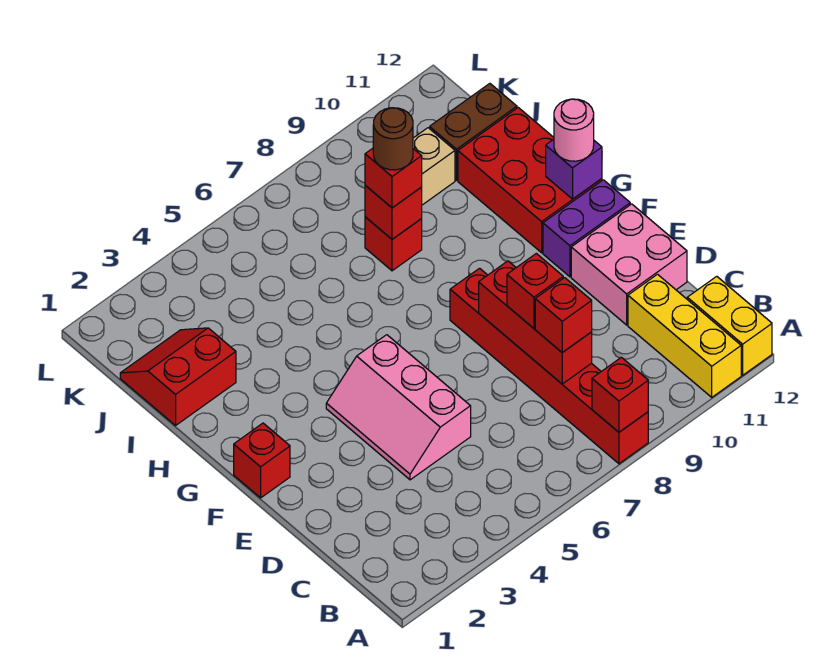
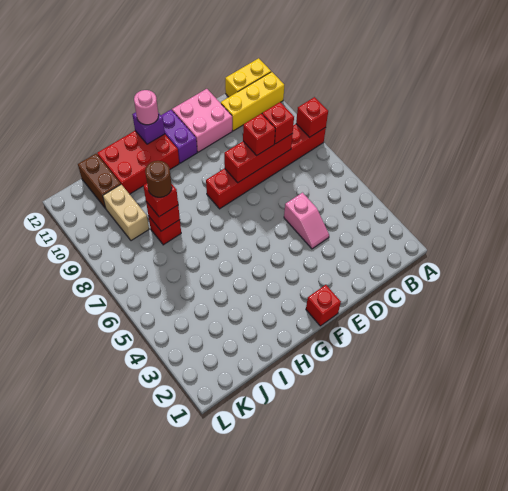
pink slope D4:F5 level 1 top 5 -> pink slope D4:D5 level 1 top 5
red slope I1:J2 level 1 top I -> none

